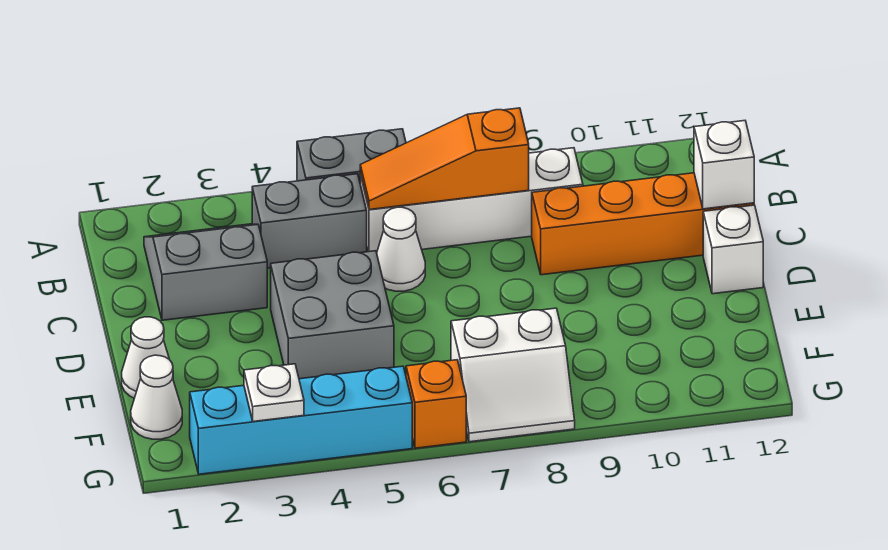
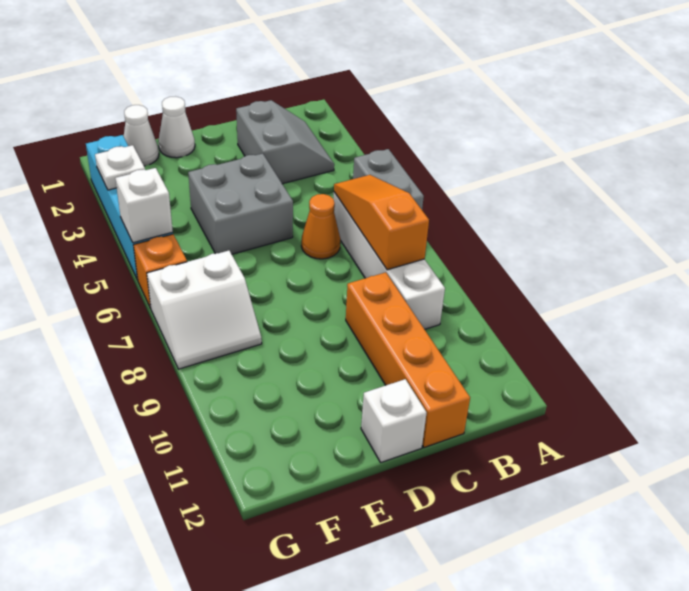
grey brick B4:B5 level 1 -> none
white cone C6 level 1 -> orange cone C6 level 1
white brick C12 level 2 -> white brick G5 level 2
white slope F7:G8 level 1 top F -> white slope F7:G8 level 1 top 7

